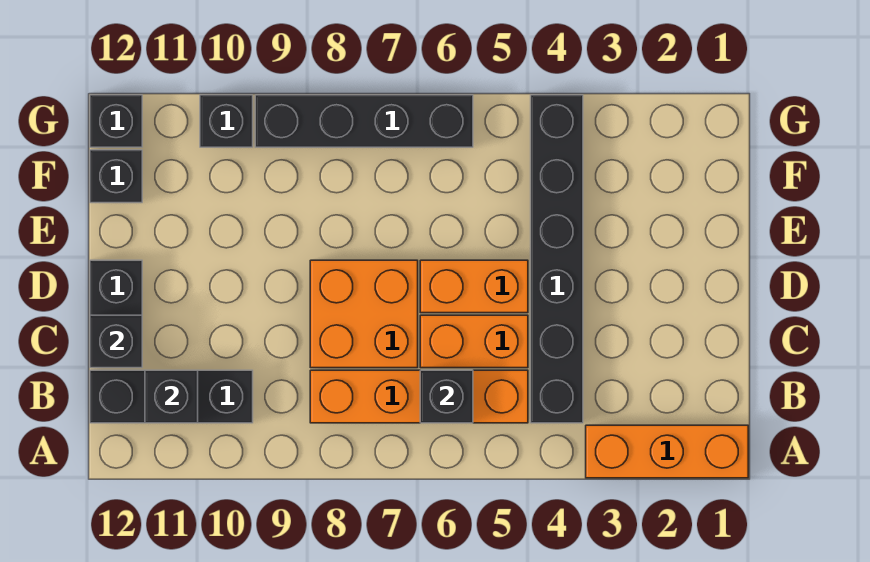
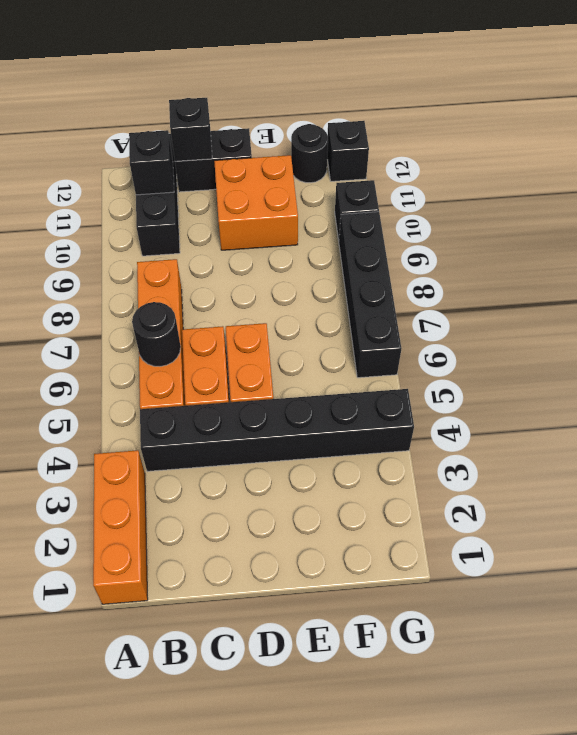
black brick B6 level 2 -> black round brick B6 level 2
orange brick C7:D8 level 1 -> orange brick D10:E11 level 1
black brick F12 level 1 -> black round brick F12 level 1

